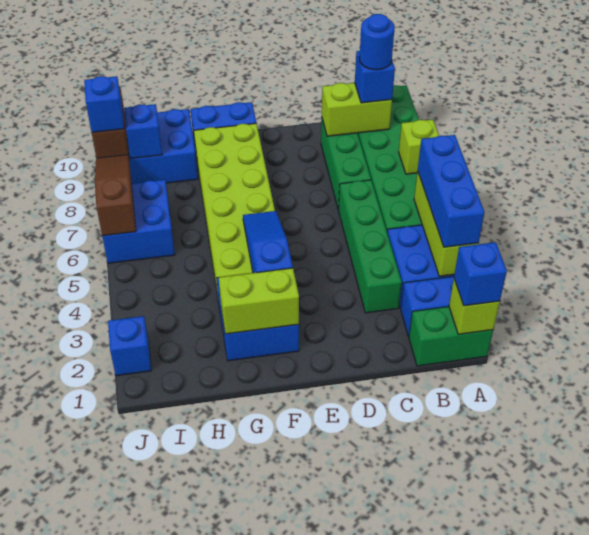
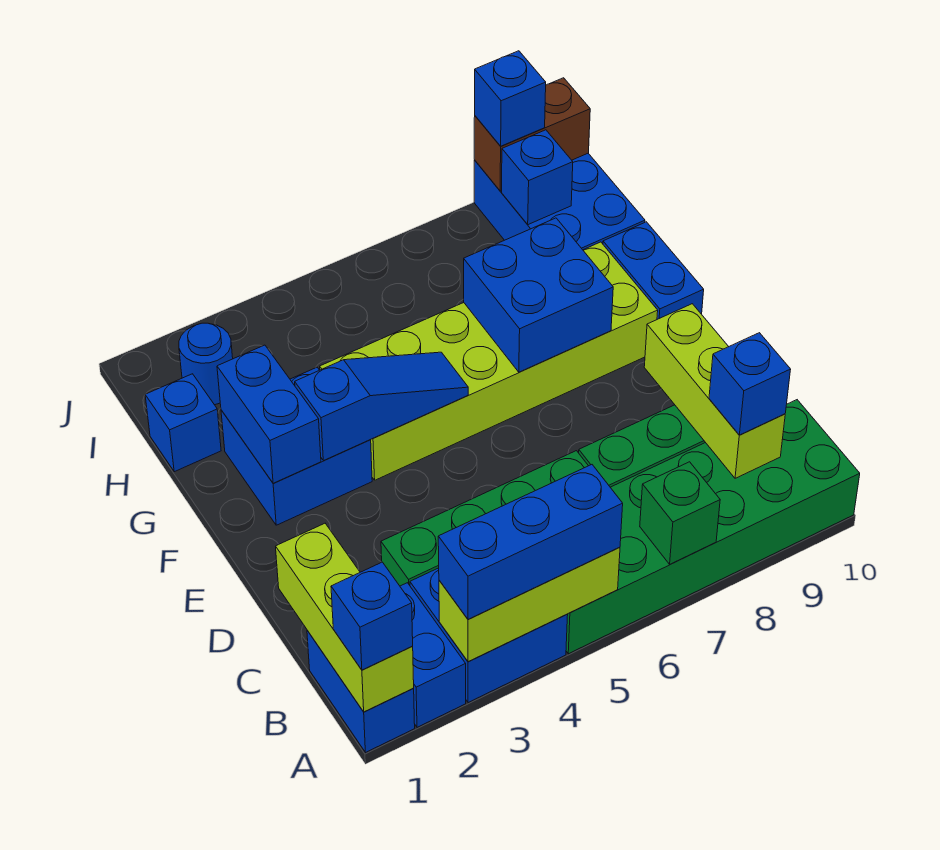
green brick A1:B1 level 1 -> blue brick A1:B1 level 1
lime brick A1 level 2 -> lime brick A1:C1 level 2
lime brick A7 level 2 -> green brick A7 level 2
lime brick B9:C9 level 2 -> lime brick B9:D9 level 2
blue round brick B9 level 4 -> blue round brick I2 level 1
lime brick F2:G2 level 2 -> blue brick F2:G2 level 2
blue brick I6:J7 level 1 -> blue brick F7:G8 level 2
blue brick J2 level 1 -> blue brick H1 level 1
brown slope J6:J8 level 2 top 6 -> none

